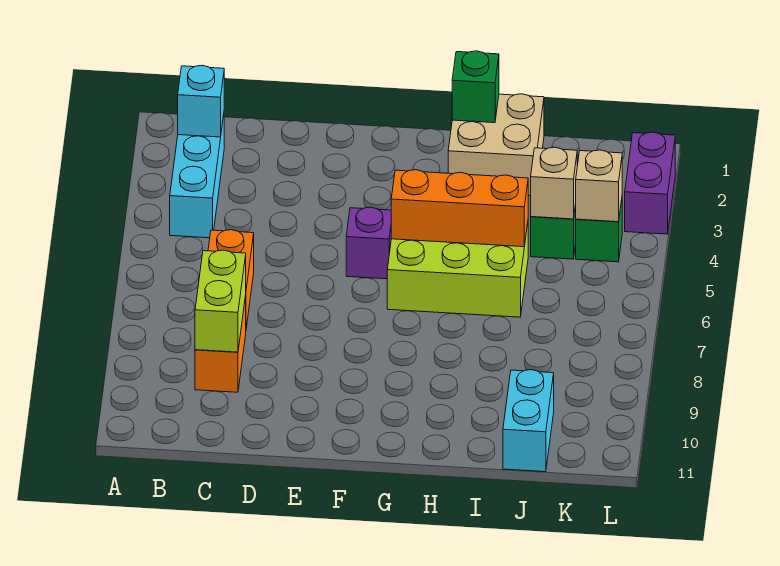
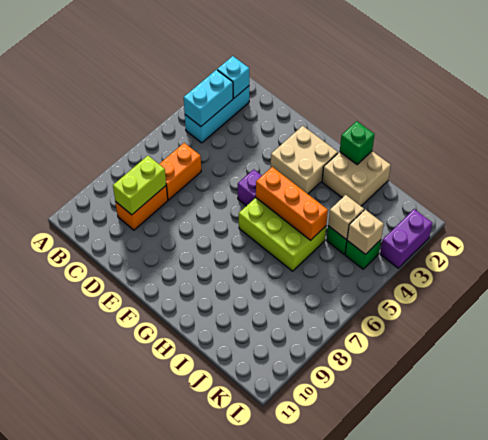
none -> tan brick F2:G3 level 1
cyan brick J10:J11 level 1 -> cyan brick B3:B4 level 2

